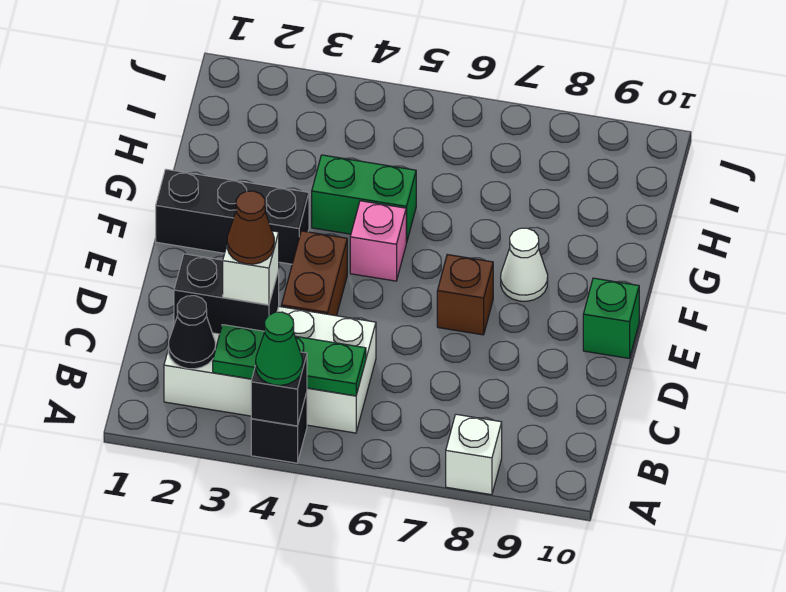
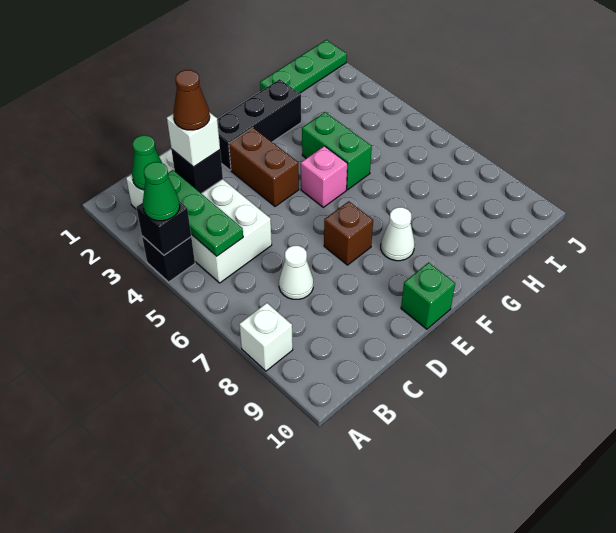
black cone B2 level 2 -> green cone B2 level 2
black brick C2:C3 level 2 -> black brick C3 level 2
none -> white cone C7 level 1
brown brick D4:E4 level 1 -> brown brick E3:E4 level 1
black brick F1:F3 level 1 -> black brick E2:G2 level 1
none -> green plate H1:J1 level 1

